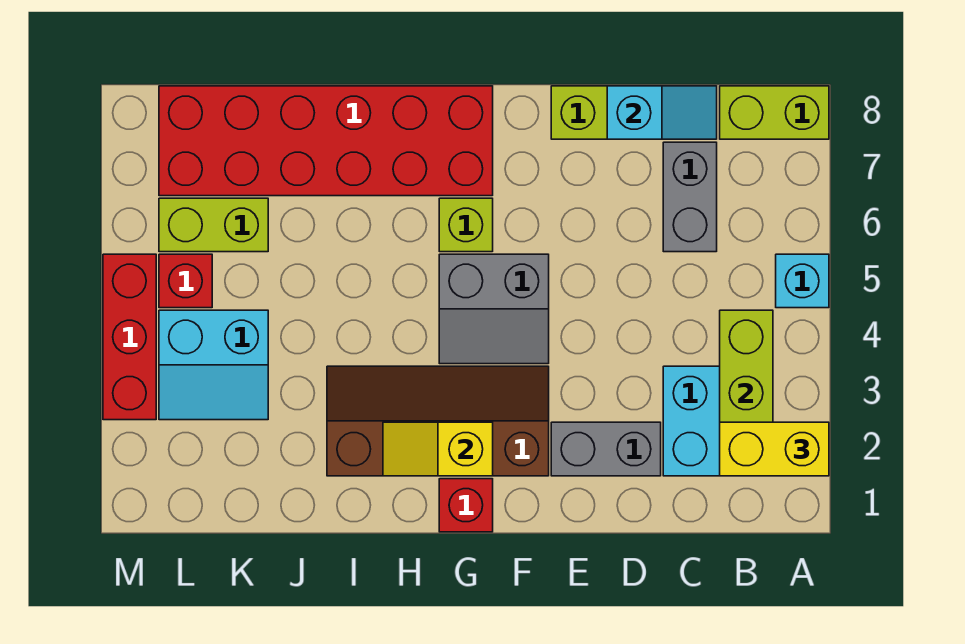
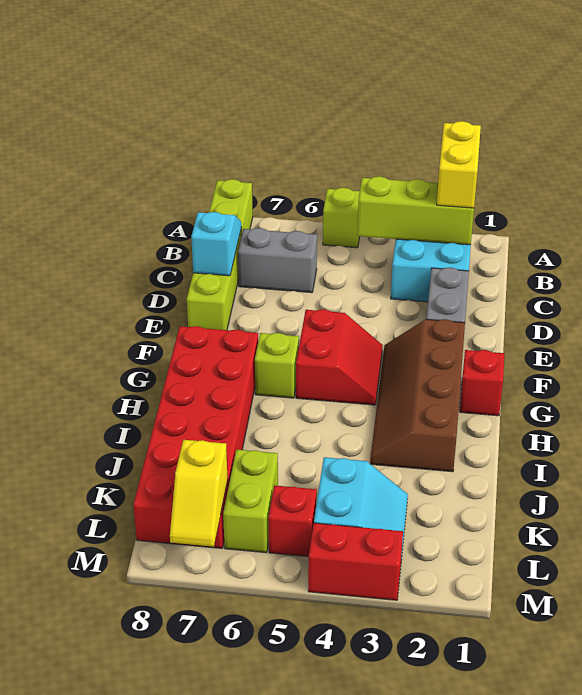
cyan brick A5 level 1 -> lime brick A5 level 1
grey slope F4:G5 level 1 top 5 -> red slope F4:G5 level 1 top 5
yellow slope G2:H2 level 2 top G -> yellow slope L7:M7 level 2 top L
red brick M3:M5 level 1 -> red brick M3:M4 level 1

